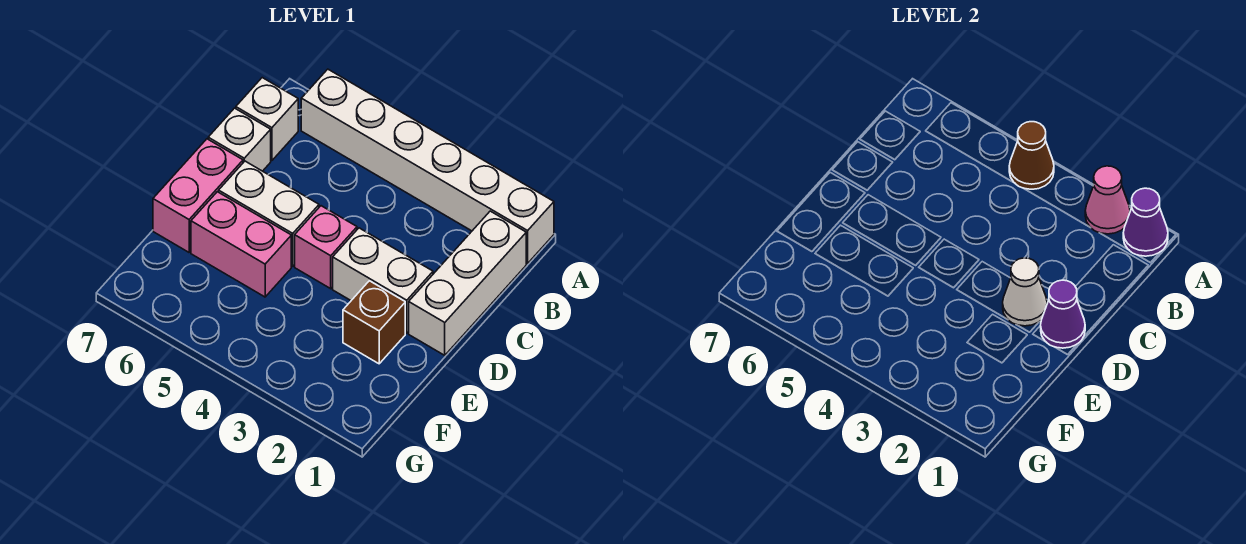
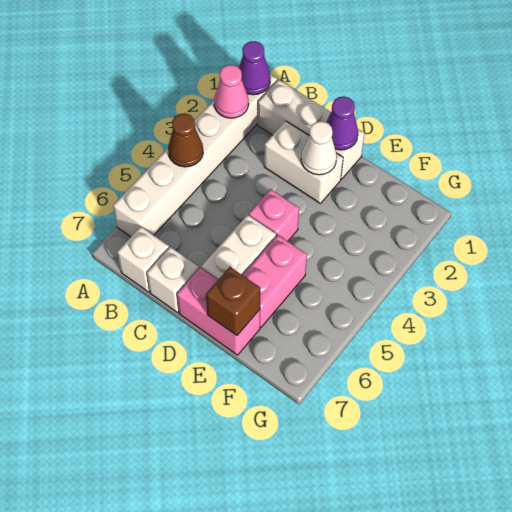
white brick D2:D3 level 1 -> white brick C2:D2 level 1
brown brick E2 level 1 -> brown brick E7 level 2

